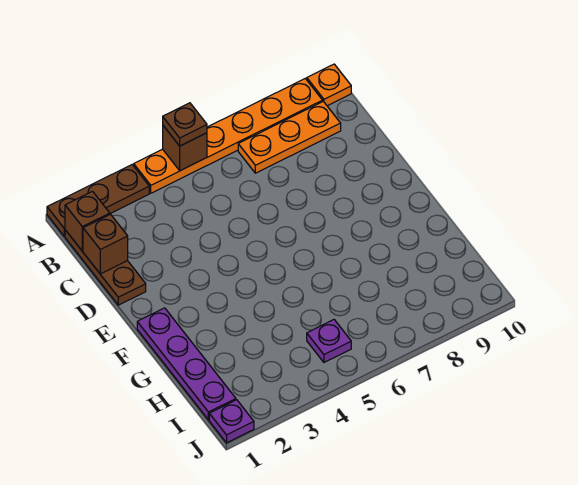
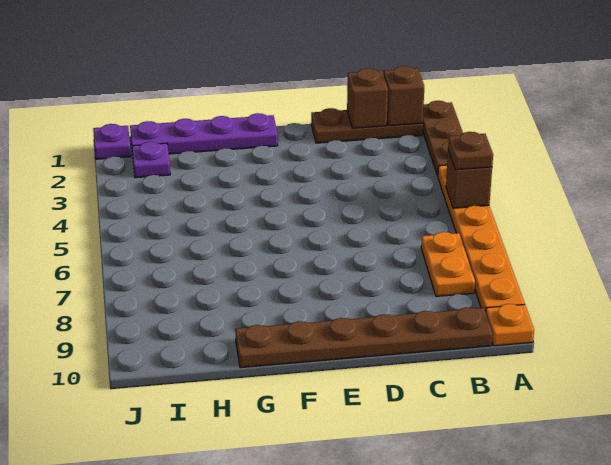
orange plate B7:B9 level 1 -> orange plate B7:B8 level 1
none -> brown plate B10:G10 level 1
purple plate I5 level 1 -> purple plate I2 level 1

